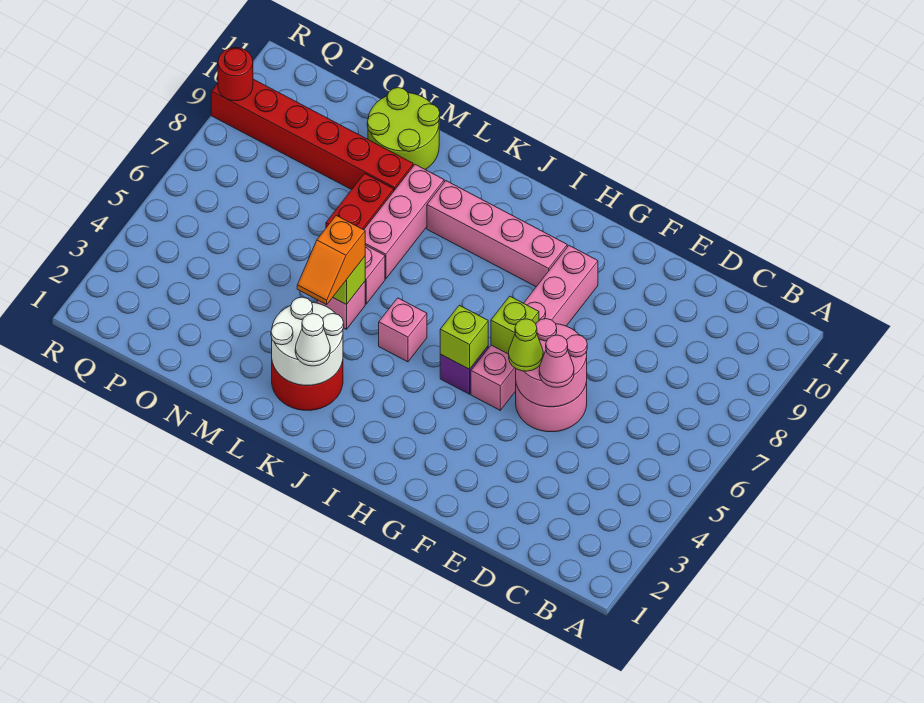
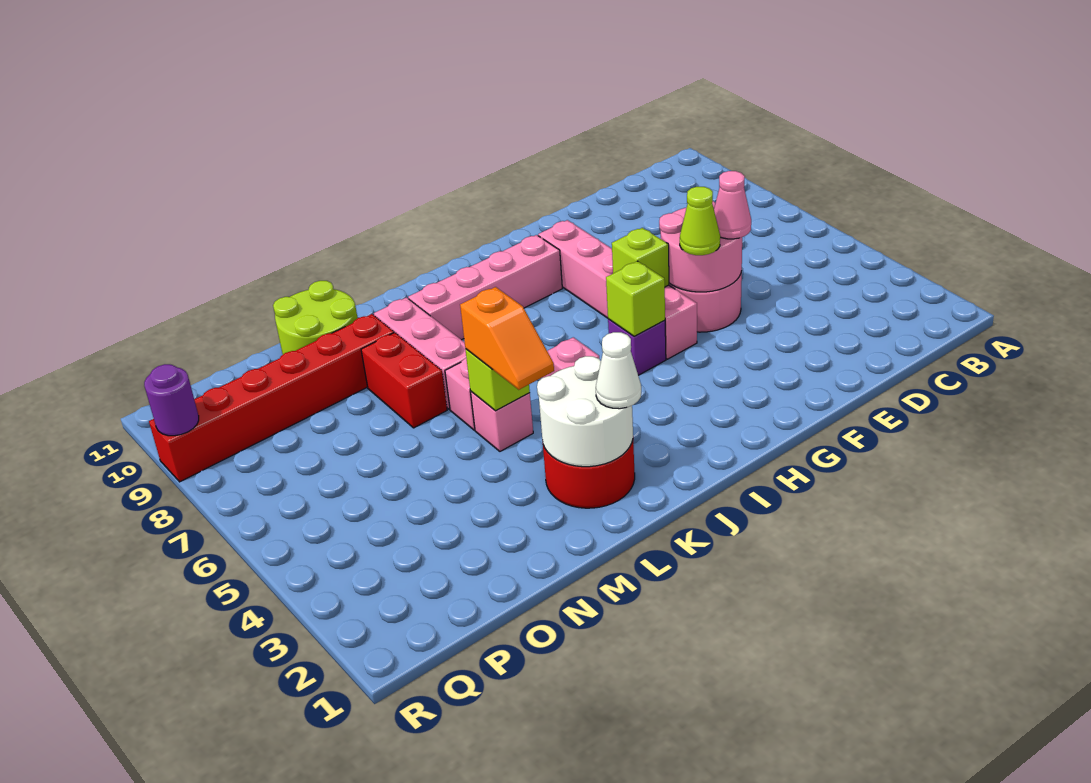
red round brick R9 level 2 -> purple round brick R9 level 2

